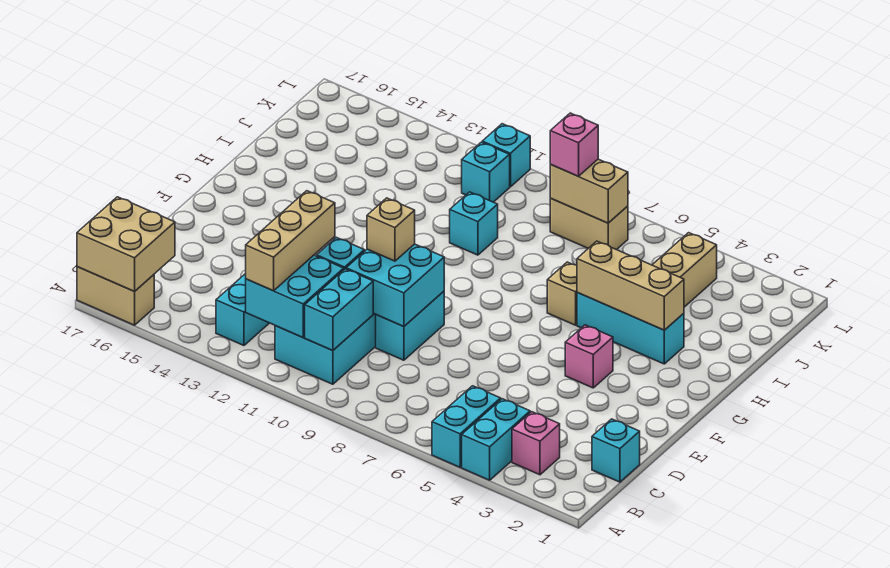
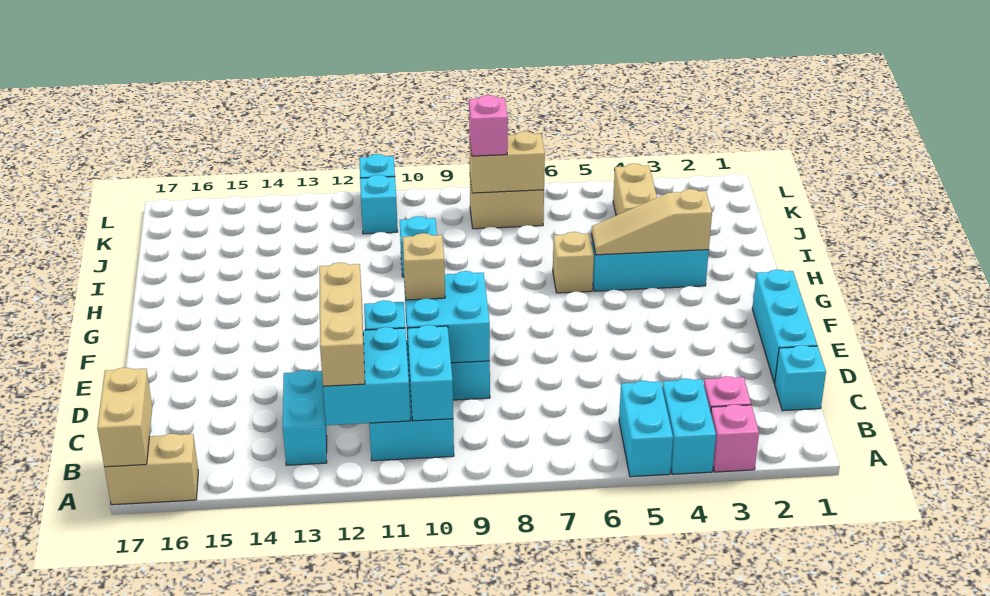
tan brick A16:B17 level 2 -> tan brick A17:B17 level 2
none -> cyan brick D1:F1 level 1
pink brick F4 level 1 -> pink brick A3 level 1
tan brick H3:H5 level 2 -> tan slope H3:H5 level 2 top 3

